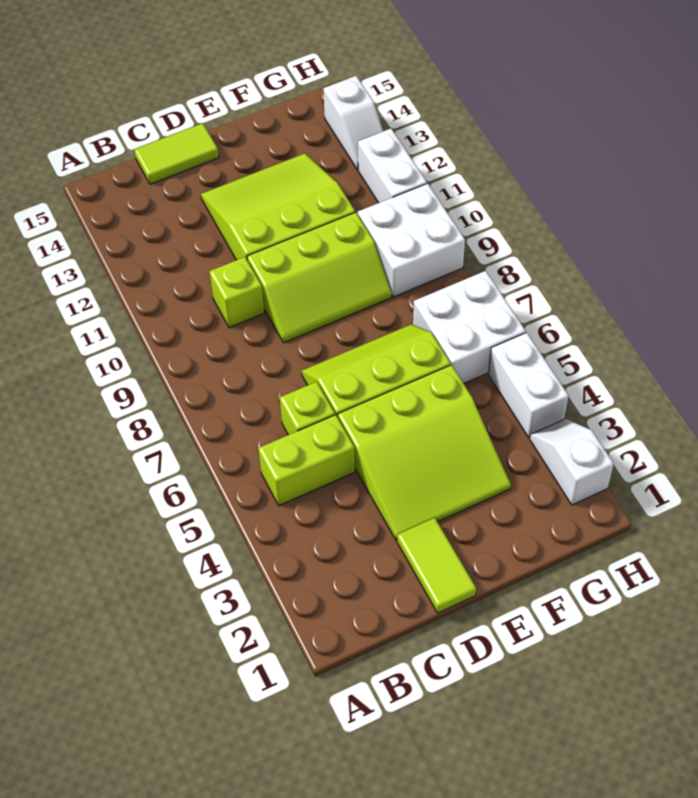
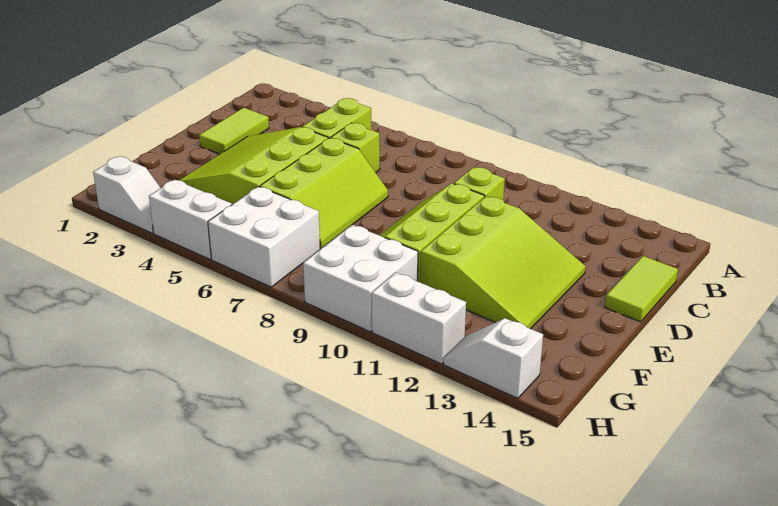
lime tile D1:D2 level 1 -> lime tile C2:D2 level 1

